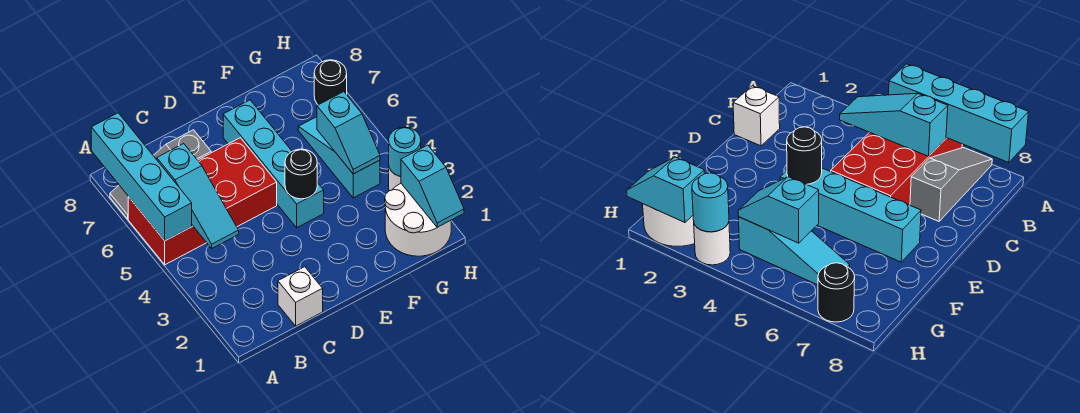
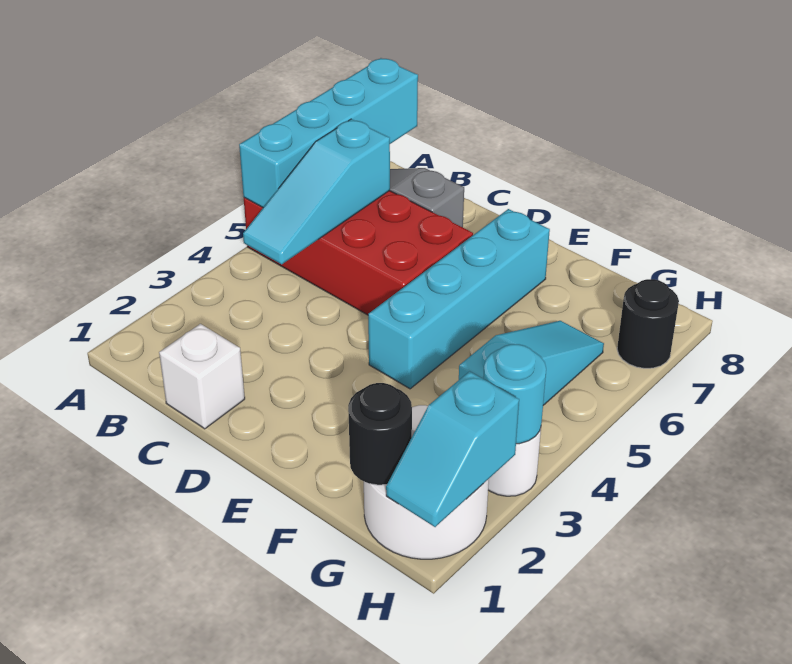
black round brick E4 level 2 -> black round brick G1 level 2
cyan slope G4:G5 level 2 top 5 -> none

